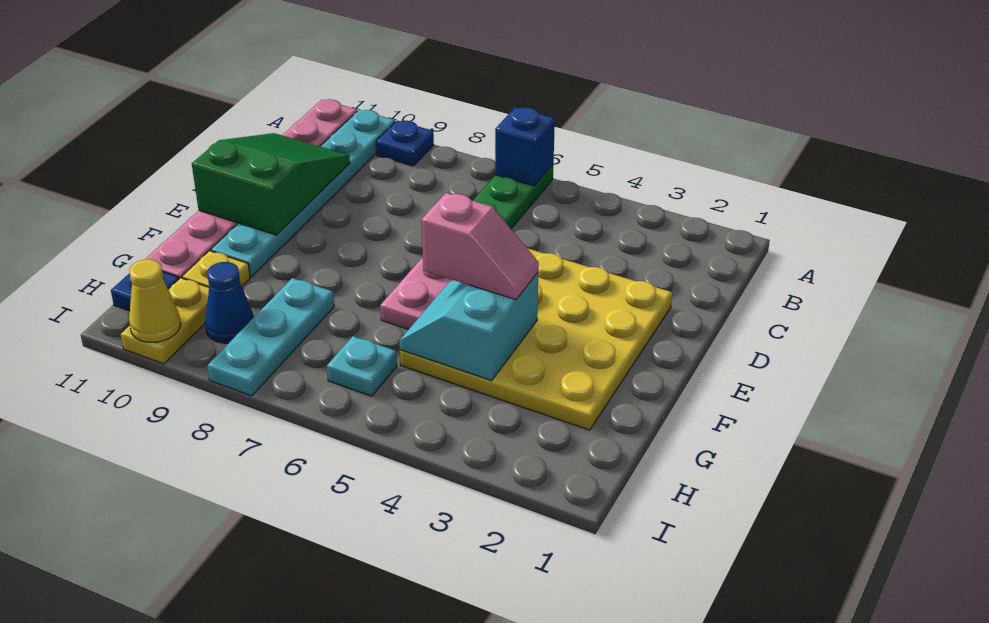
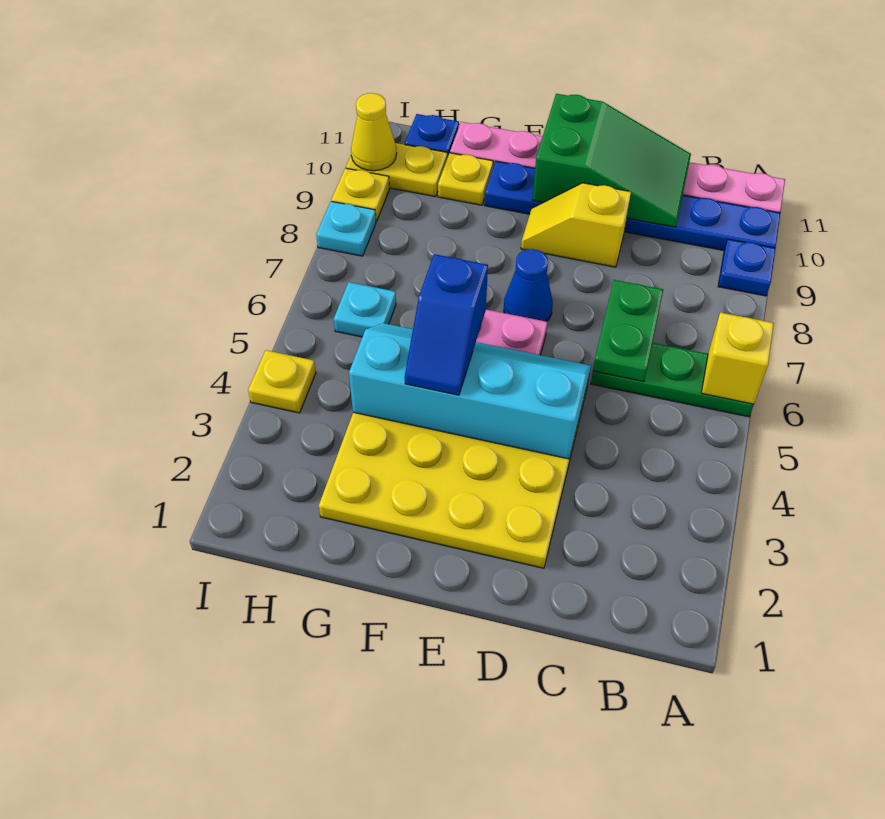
blue brick A6 level 2 -> yellow brick A6 level 2
cyan plate A10:F10 level 1 -> blue plate A10:F10 level 1
none -> green plate C6:C7 level 2
none -> yellow slope D9:E9 level 1 top D
cyan slope F4:G5 level 2 top 4 -> cyan slope D4:G5 level 2 top 4
pink slope F4:F5 level 3 top 5 -> blue slope F4:F5 level 3 top 5
cyan plate G8:I8 level 1 -> cyan plate I8 level 1
blue cone H9 level 1 -> blue cone E7 level 1
none -> yellow plate I4 level 1
none -> yellow plate I9 level 1

